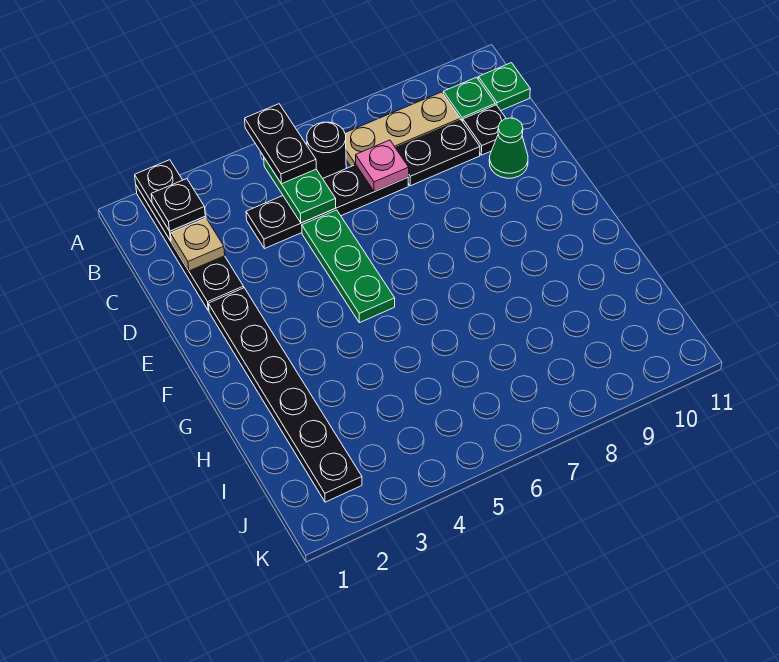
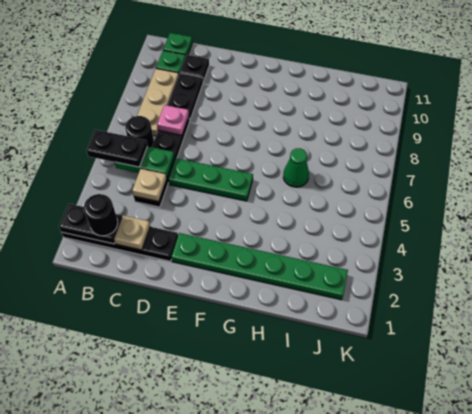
black plate B2 level 3 -> black round brick B2 level 3
none -> tan plate C4 level 2
green cone D10 level 1 -> green cone H6 level 1
black plate E2:J2 level 1 -> green plate E2:J2 level 1

